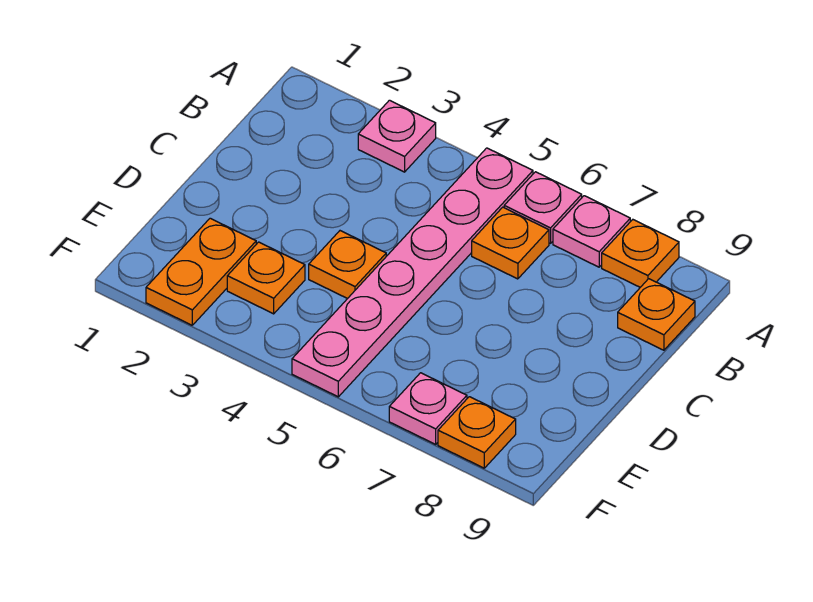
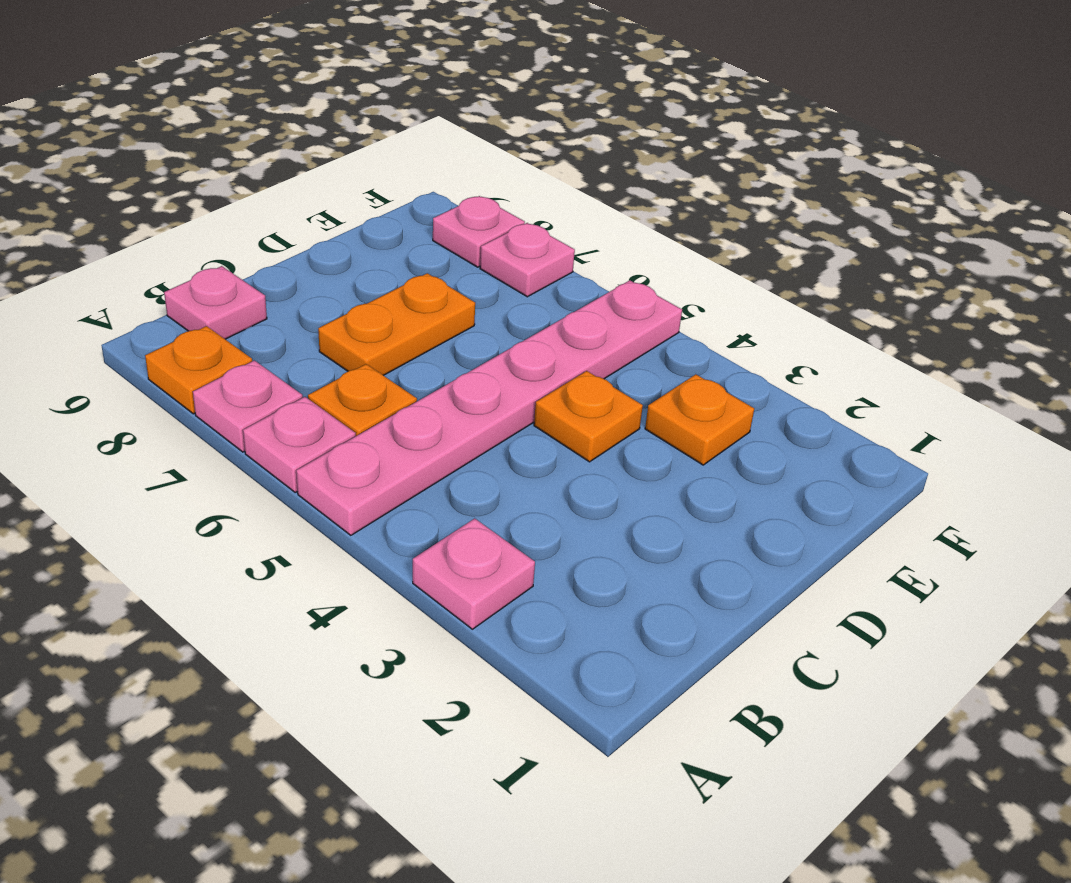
orange plate B9 level 1 -> pink plate B9 level 1
orange plate E2:F2 level 1 -> orange plate C7:D7 level 1
orange plate F8 level 1 -> pink plate F8 level 1

